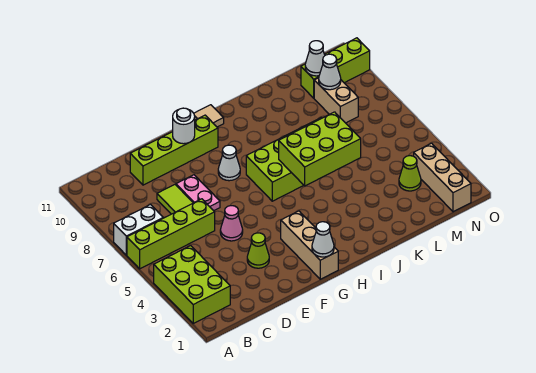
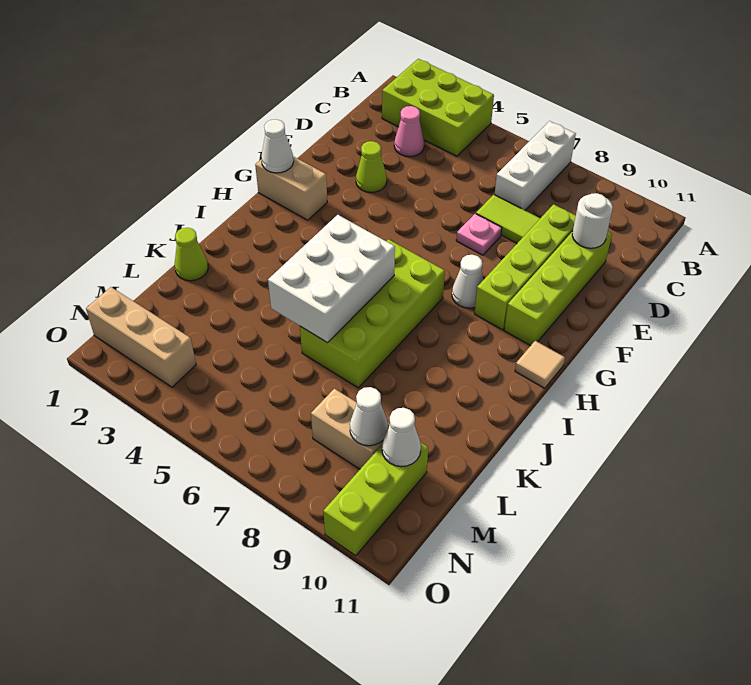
lime brick A6:D6 level 1 -> lime brick D9:G9 level 1
white brick A7:B7 level 1 -> white brick A7:C7 level 1
pink cone E5 level 1 -> pink cone C3 level 1
pink plate E7:E8 level 1 -> pink plate E7 level 1
white round brick F10 level 2 -> white round brick D10 level 2
tan brick G1:G3 level 1 -> tan brick G1:G2 level 1
lime brick I5:K6 level 2 -> white brick I5:K6 level 2
lime cone M3 level 1 -> lime cone K1 level 1

